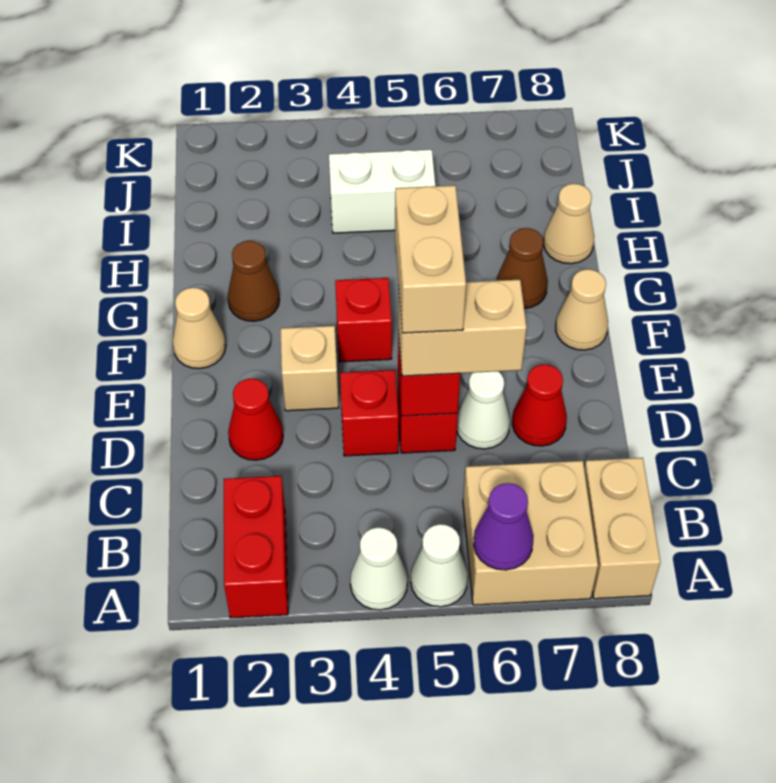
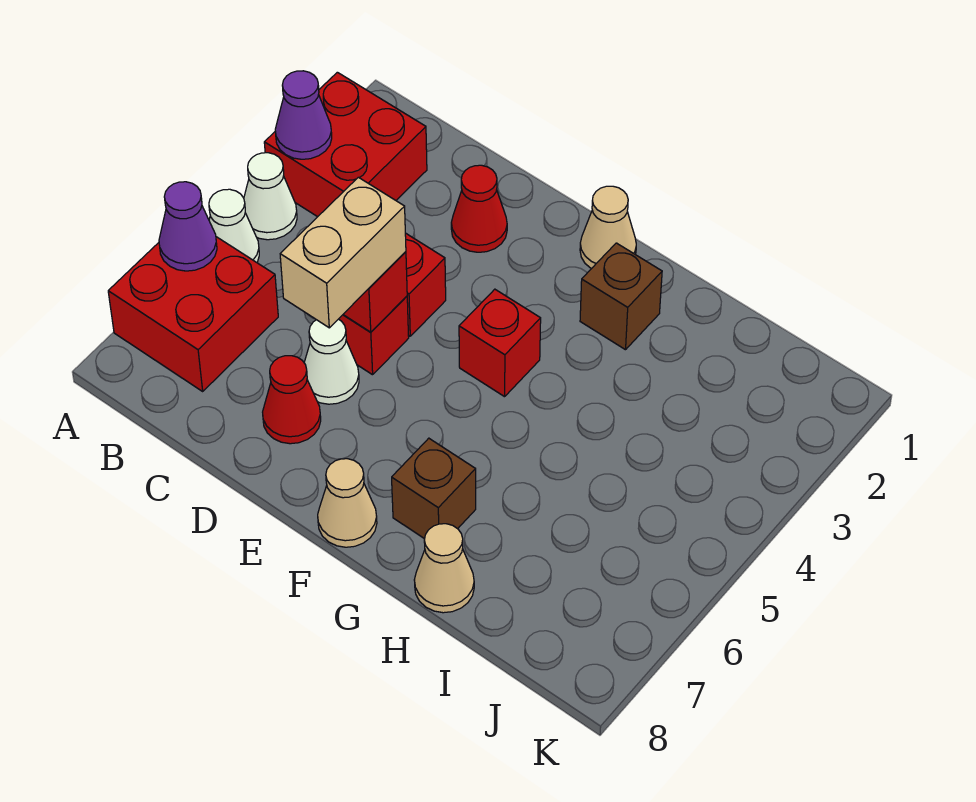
red brick A2:B2 level 1 -> red brick A2:B3 level 1
none -> purple cone A3 level 2
tan brick A6:B7 level 1 -> red brick A6:B7 level 1
tan brick A8:B8 level 1 -> none
tan brick D5:E5 level 4 -> none
tan brick E3 level 1 -> none
brown cone G2 level 1 -> brown brick G2 level 1
brown cone G7 level 1 -> brown brick G7 level 1
white brick I4:I5 level 1 -> none

